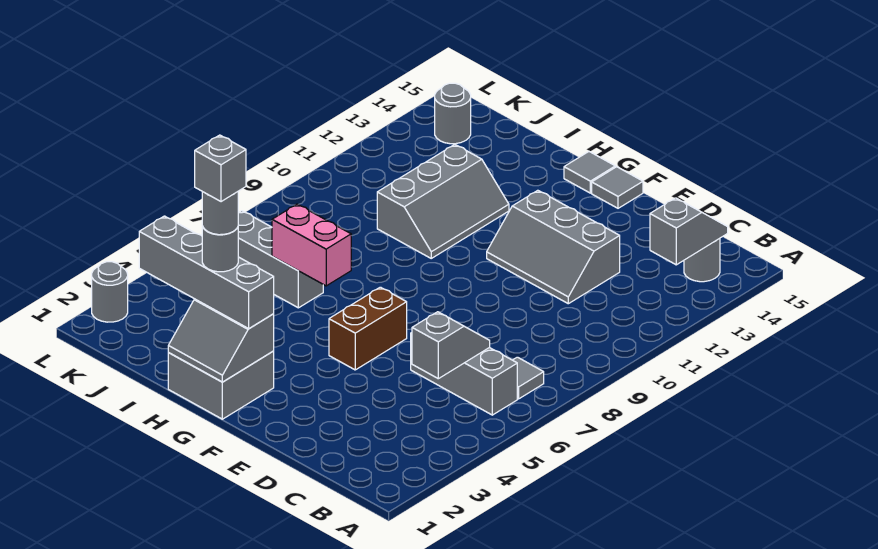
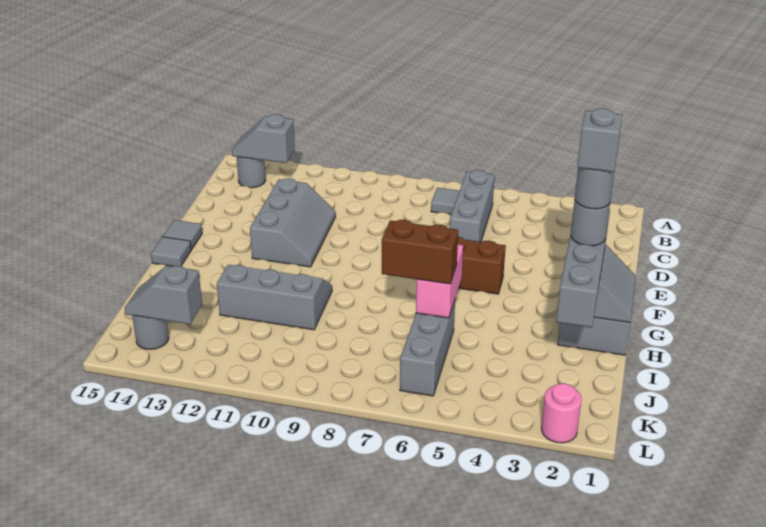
grey slope C5:C6 level 2 top 5 -> grey slope K13:K14 level 2 top 13
none -> brown brick I6:I7 level 3
grey round brick L2 level 1 -> pink round brick L2 level 1

